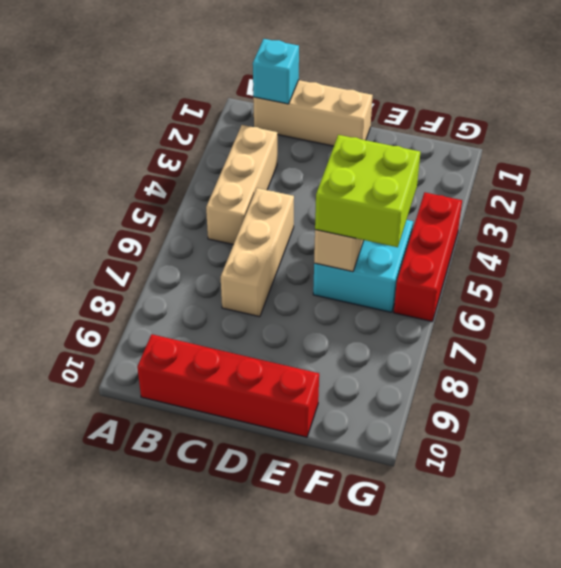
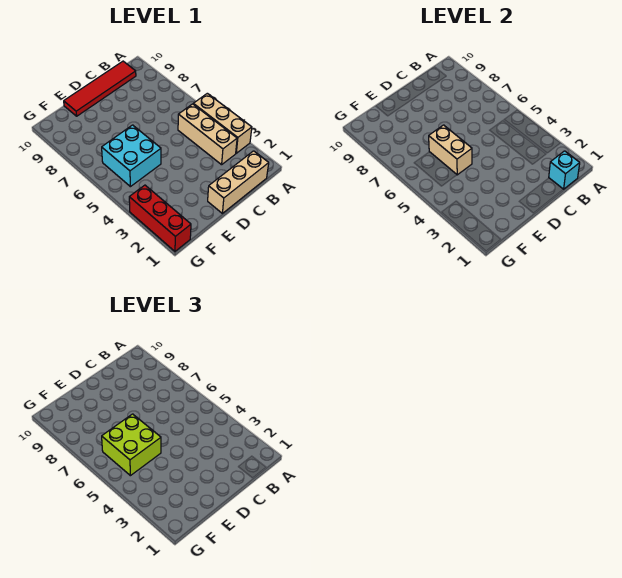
red brick B10:E10 level 1 -> red tile B10:E10 level 1
tan brick C5:C7 level 1 -> tan brick A3:A5 level 1
red brick G4:G6 level 1 -> red brick G1:G3 level 1

